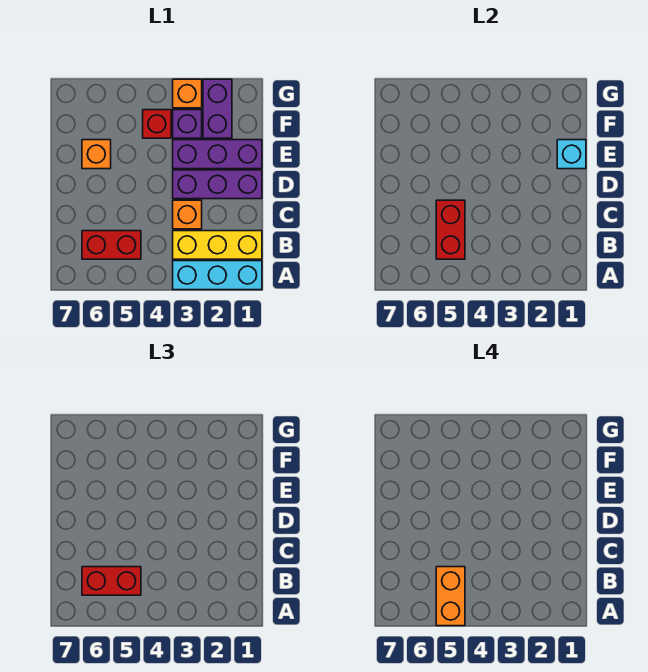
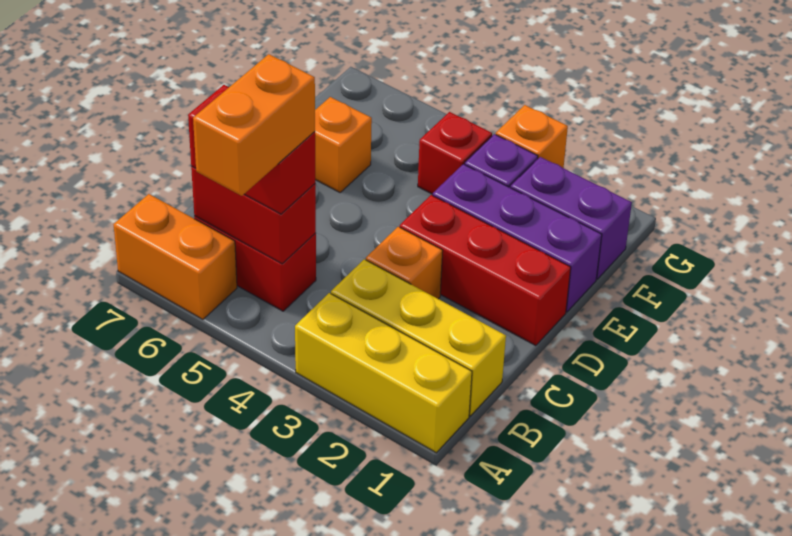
cyan brick A1:A3 level 1 -> yellow brick A1:A3 level 1
none -> orange brick A6:A7 level 1
red brick B5:C5 level 2 -> red brick B5:B6 level 2
purple brick D1:D3 level 1 -> red brick D1:D3 level 1
cyan brick E1 level 2 -> none
purple brick F2:G2 level 1 -> purple brick F1:F2 level 1

